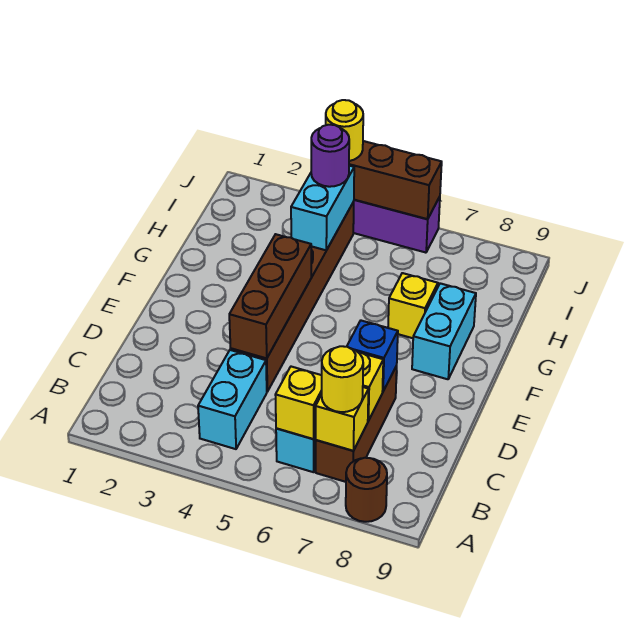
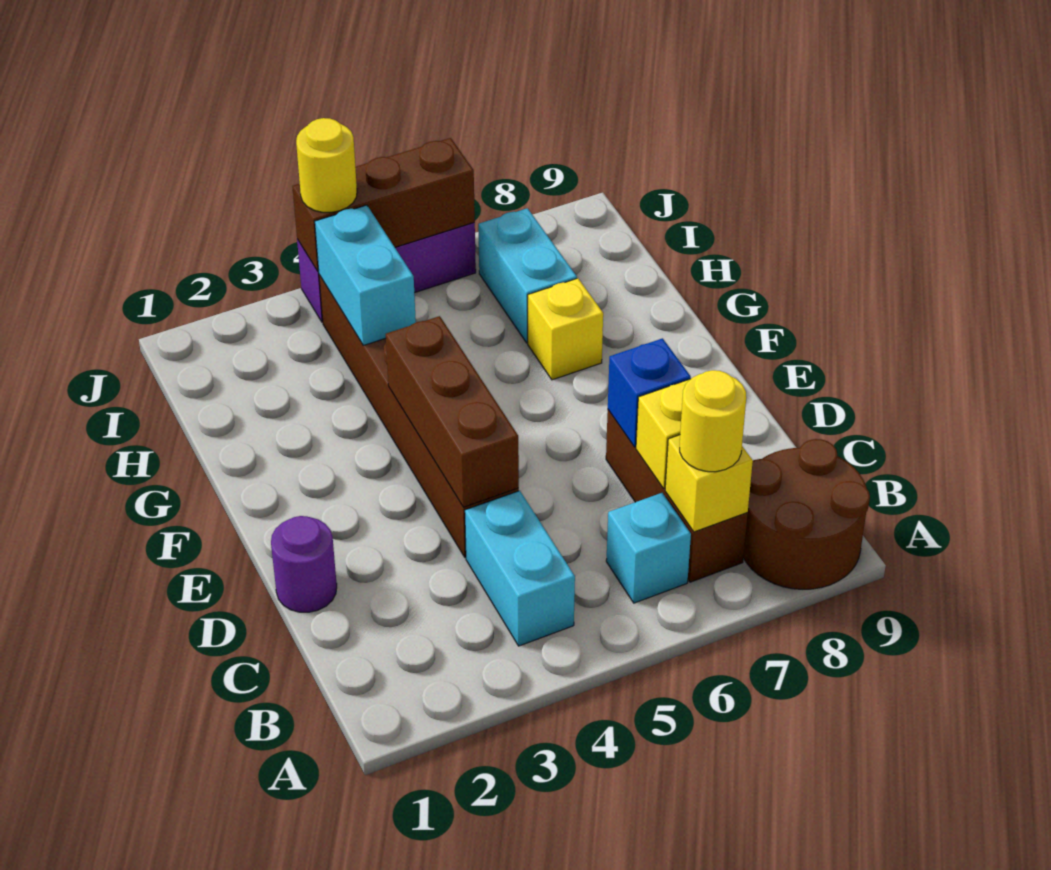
brown round brick A8 level 1 -> brown round brick A8:B9 level 1
yellow brick B6 level 2 -> none
cyan brick F8:G8 level 1 -> cyan brick H7:I7 level 1
purple round brick I4 level 3 -> purple round brick D1 level 1

